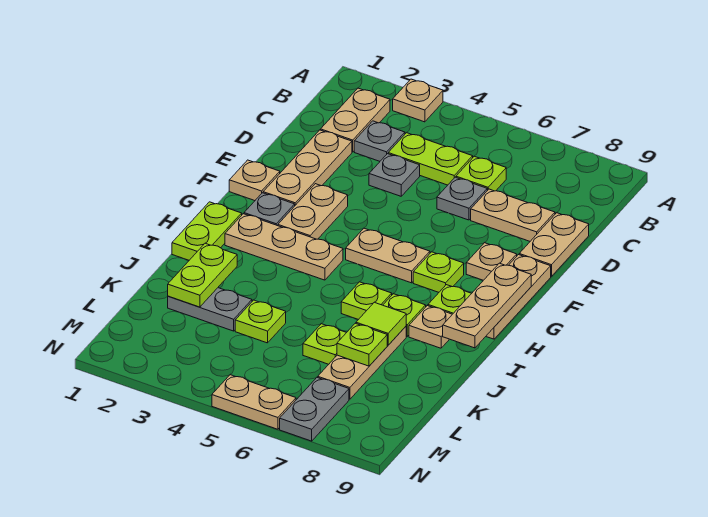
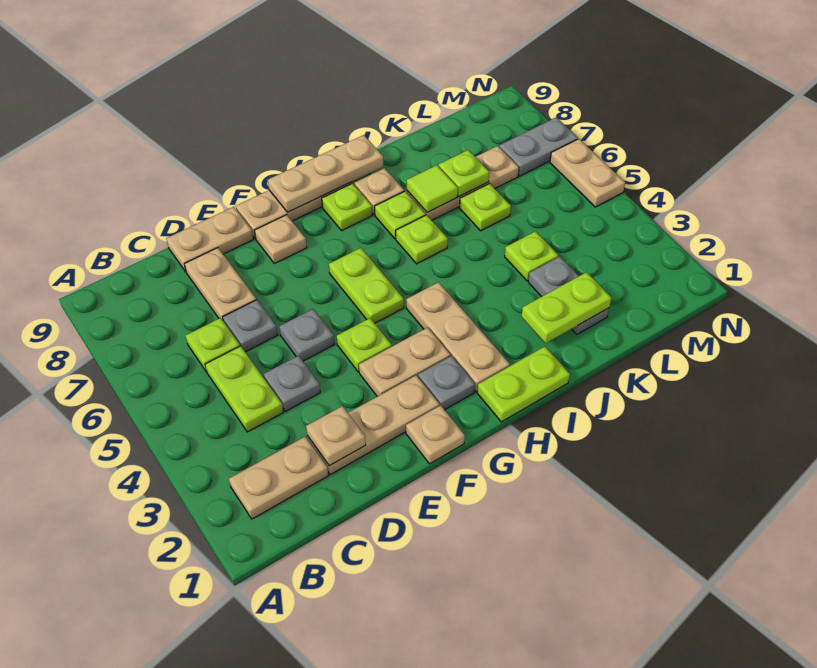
tan plate A3 level 1 -> tan plate D2 level 2
grey plate C3 level 1 -> grey plate E5 level 1
tan plate G5:G6 level 1 -> lime plate G5:G6 level 1
lime plate G7 level 1 -> lime plate F4 level 1

